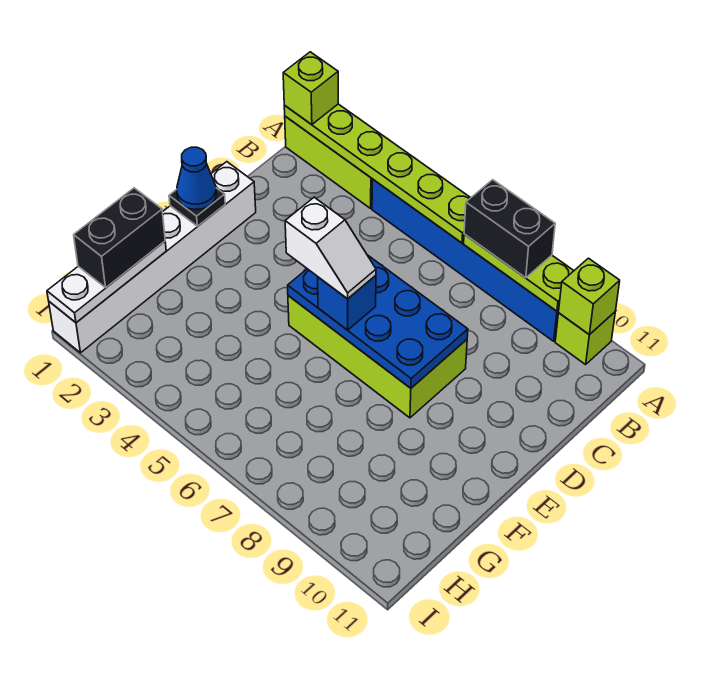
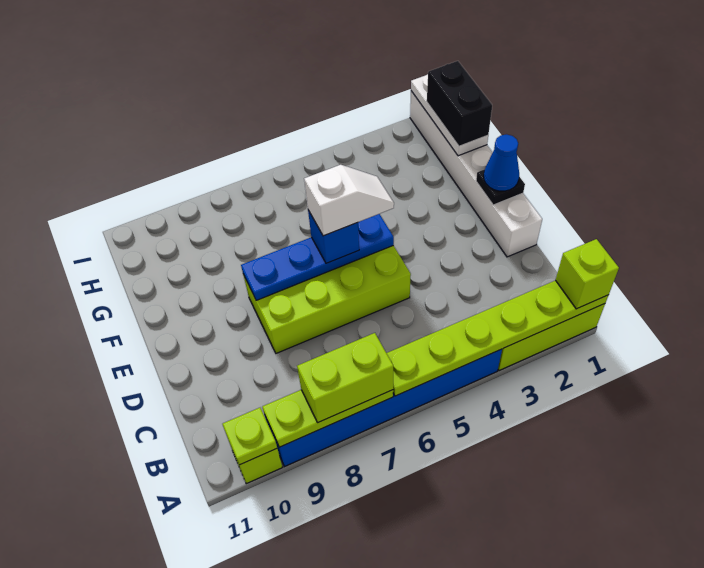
black brick A7:A8 level 3 -> lime brick A7:A8 level 3
lime brick A10 level 2 -> lime plate A10 level 2
blue plate D5:E8 level 2 -> blue plate E5:E8 level 2
white slope E5:E6 level 4 top 5 -> white slope E5:E6 level 4 top 6

